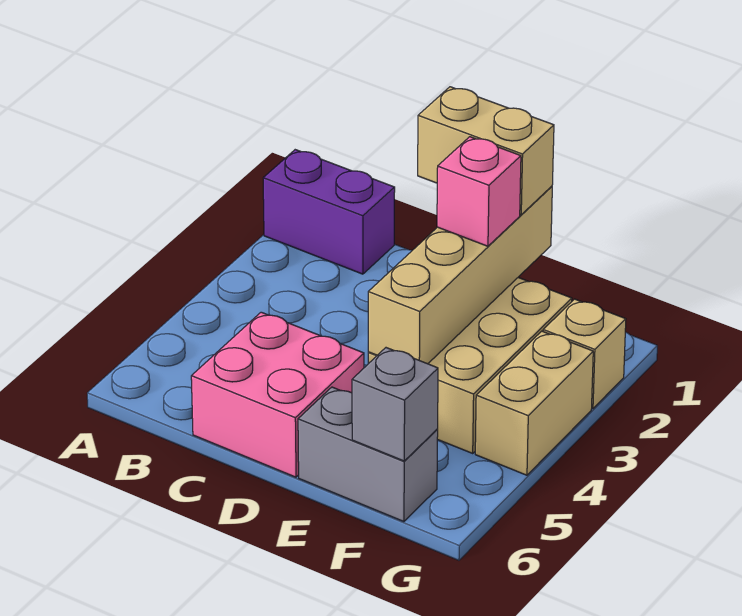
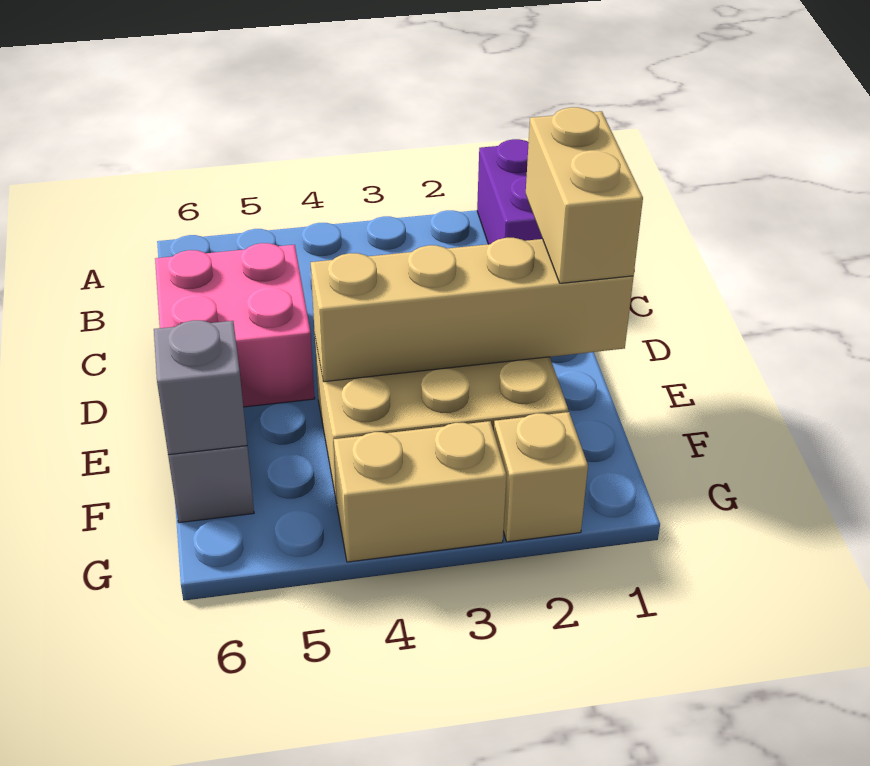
pink brick E2 level 3 -> none

